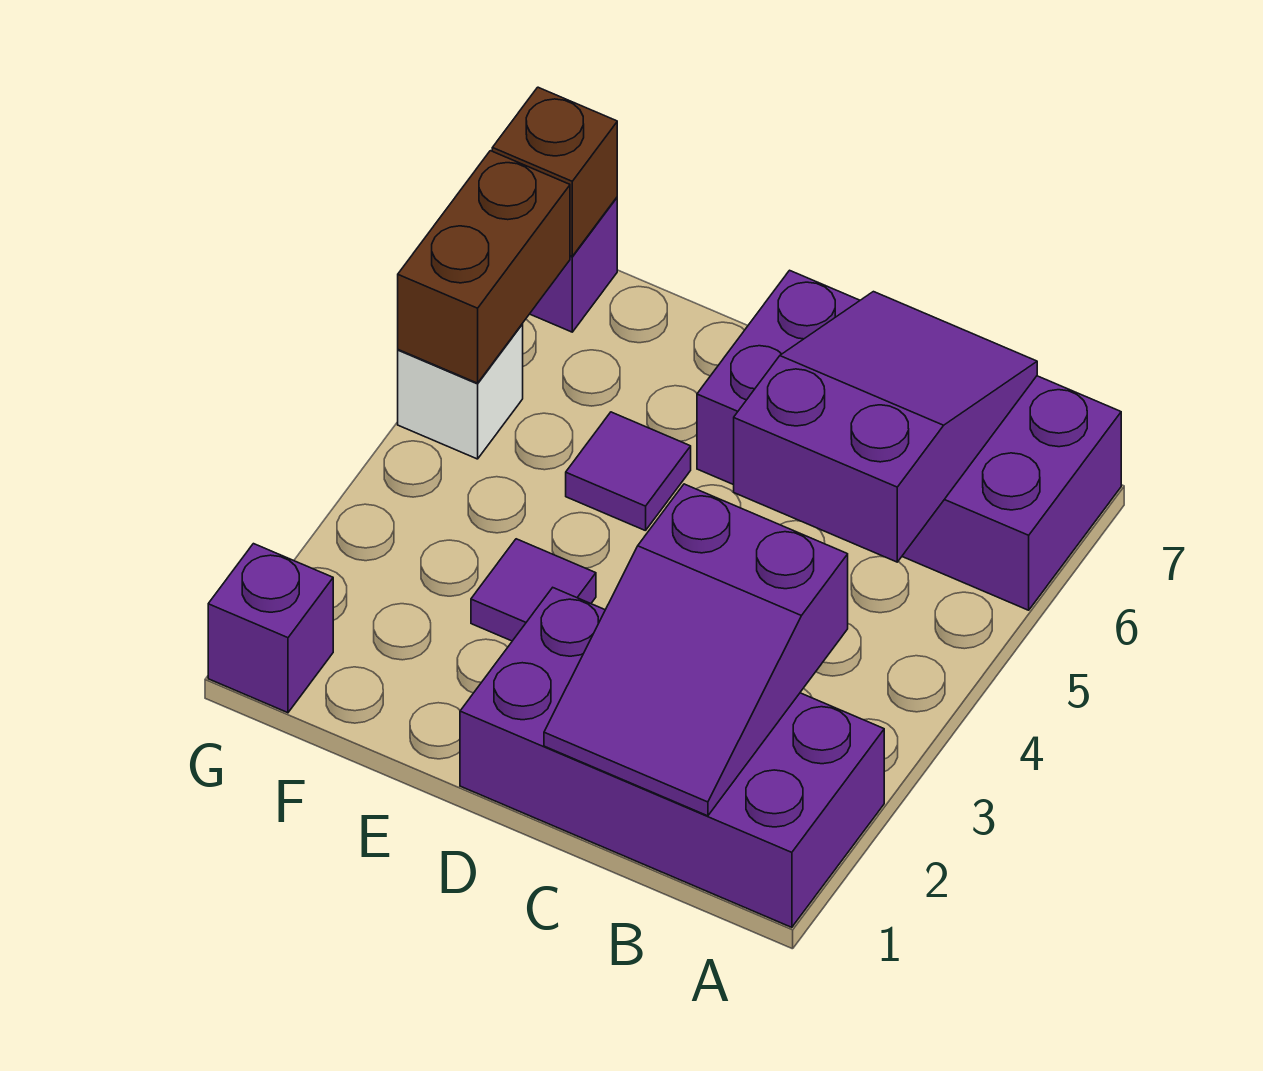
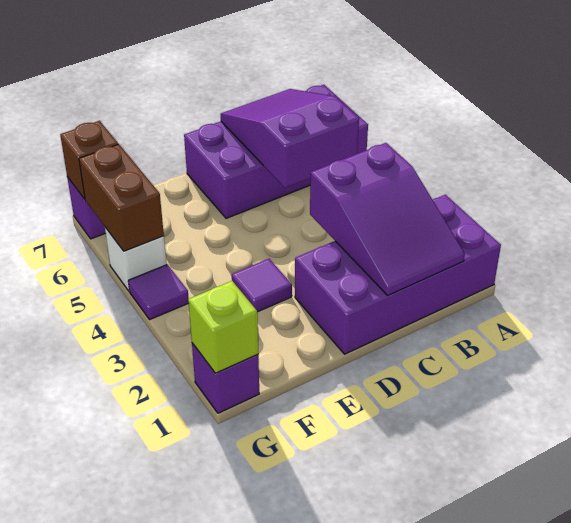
purple tile E5 level 1 -> purple tile G4 level 1
none -> lime brick G1 level 2

